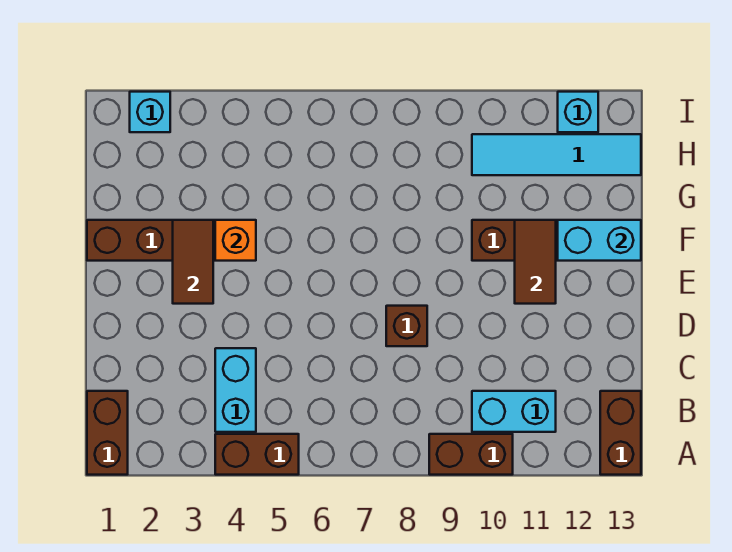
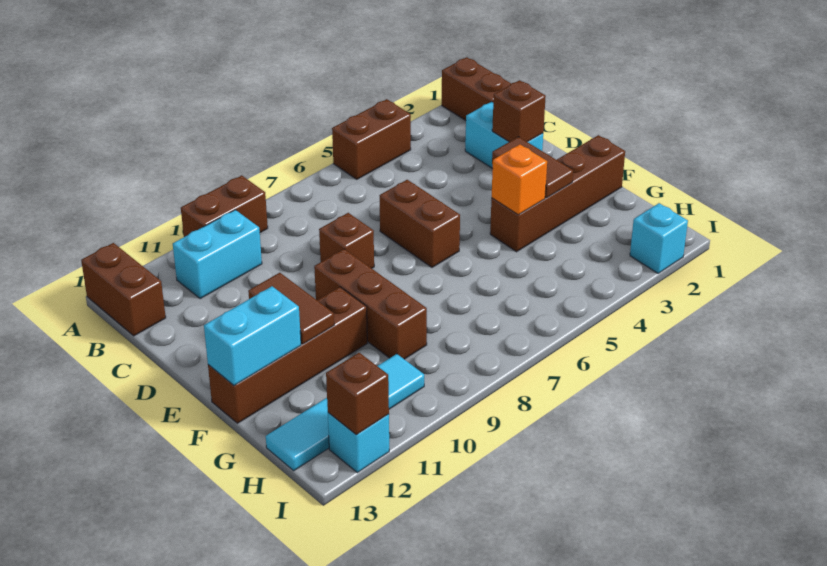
cyan brick B4:C4 level 1 -> cyan brick C2:D2 level 1
none -> brown brick D2 level 2
none -> brown brick D6:E6 level 1
none -> brown brick E9:G9 level 1
none -> brown brick I12 level 2

